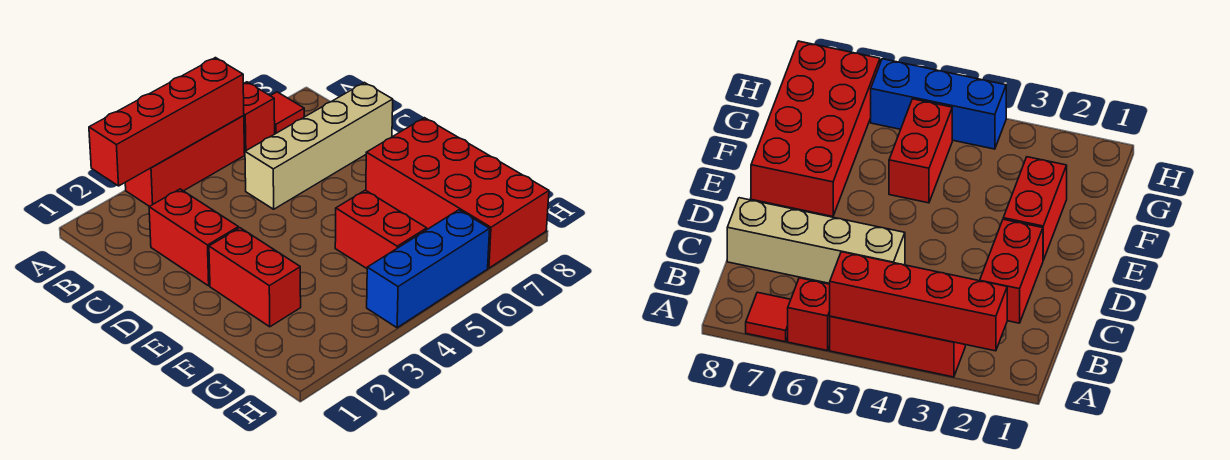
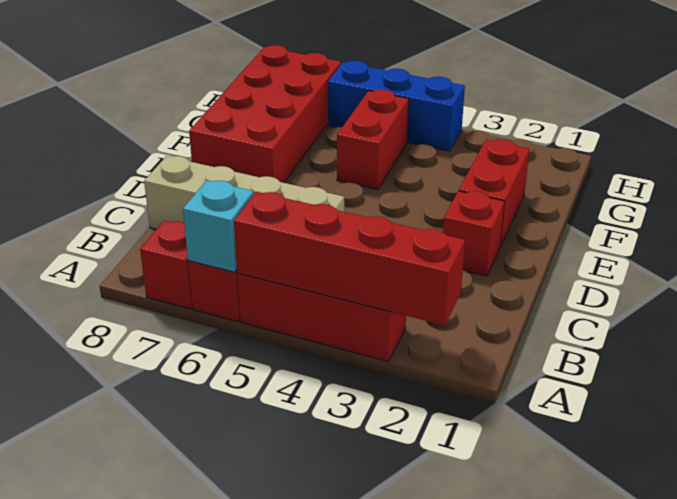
none -> cyan brick A6 level 2
red tile A7 level 1 -> red brick A7 level 1
red brick C2:D2 level 1 -> red brick D2 level 1

